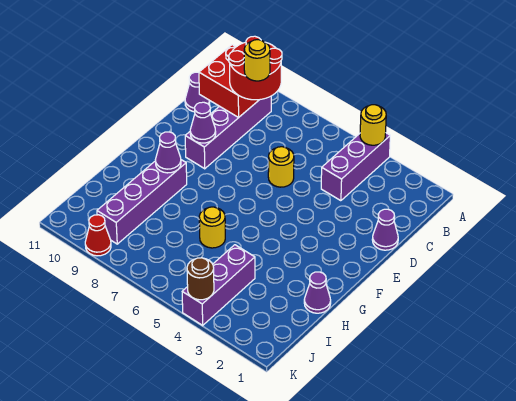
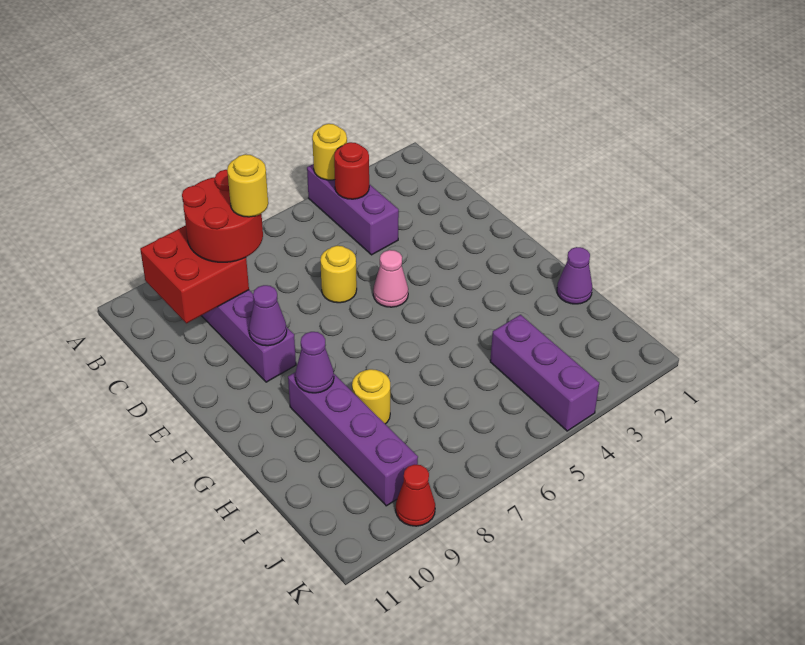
none -> red round brick B4 level 2
purple cone C11 level 1 -> none
purple cone D1 level 1 -> none
none -> pink cone E5 level 1
yellow round brick H6 level 1 -> yellow round brick H8 level 1
brown round brick K4 level 2 -> none

